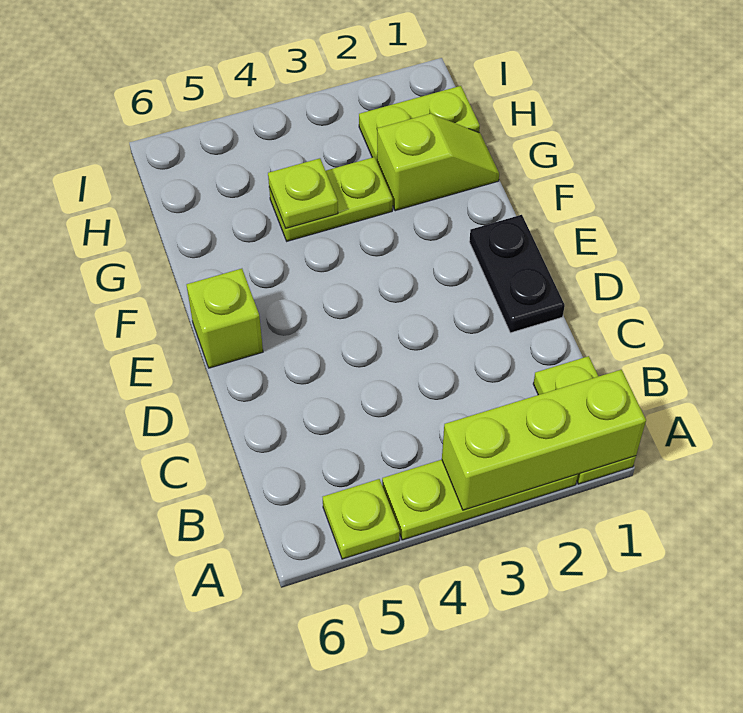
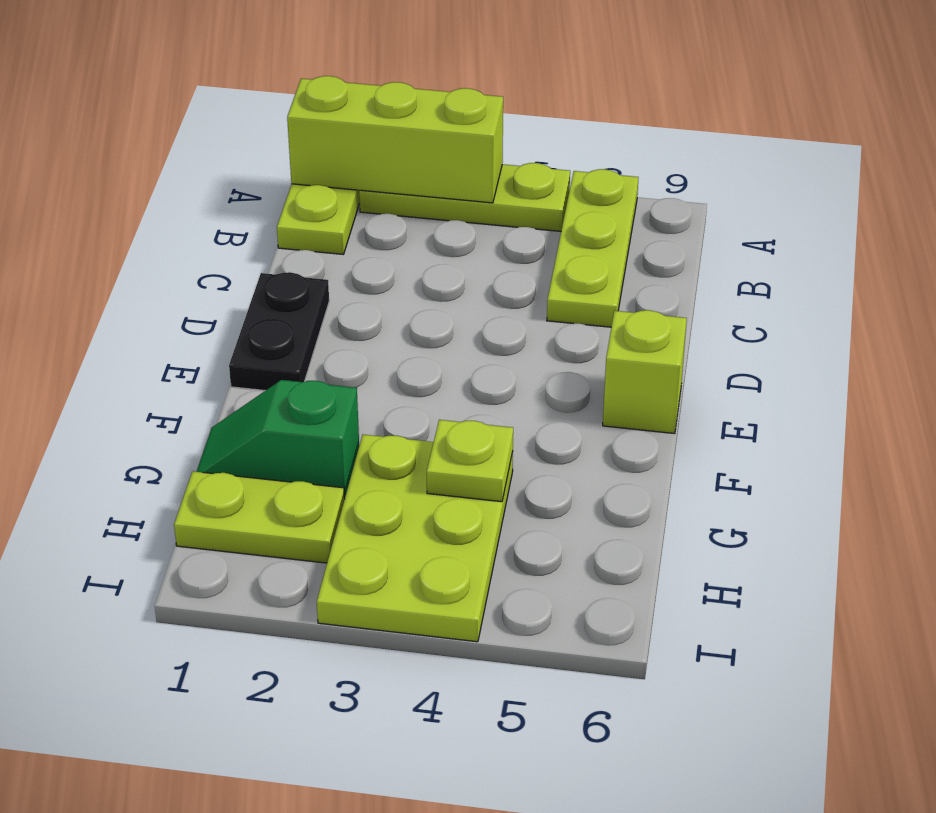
lime plate A5 level 1 -> lime plate A5:C5 level 1
lime slope G1:G2 level 1 top 2 -> green slope G1:G2 level 1 top 2
lime plate G3:G4 level 1 -> lime plate G3:I4 level 1

